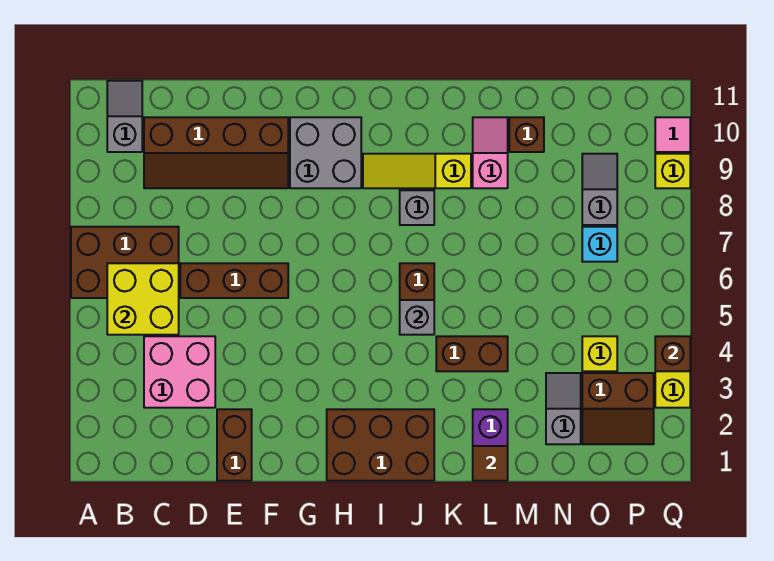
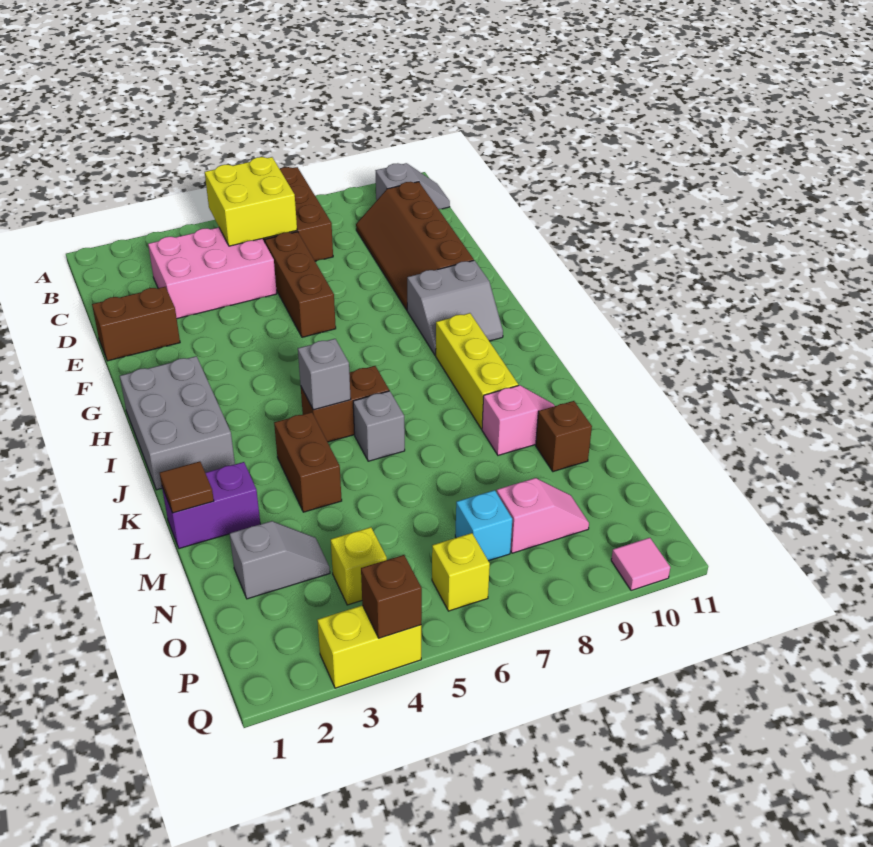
pink brick C3:D4 level 1 -> pink brick C3:D5 level 1
grey brick G9:H10 level 1 -> grey slope G9:H10 level 1 top G
brown brick H1:J2 level 1 -> grey brick H1:J2 level 1
yellow slope I9:K9 level 1 top K -> yellow brick I9:K9 level 1
grey brick J8 level 1 -> grey brick K6 level 1
brown slope O2:P3 level 1 top 3 -> none
grey slope O8:O9 level 1 top 8 -> pink slope O8:O9 level 1 top 8
yellow brick Q9 level 1 -> yellow brick P6 level 1

